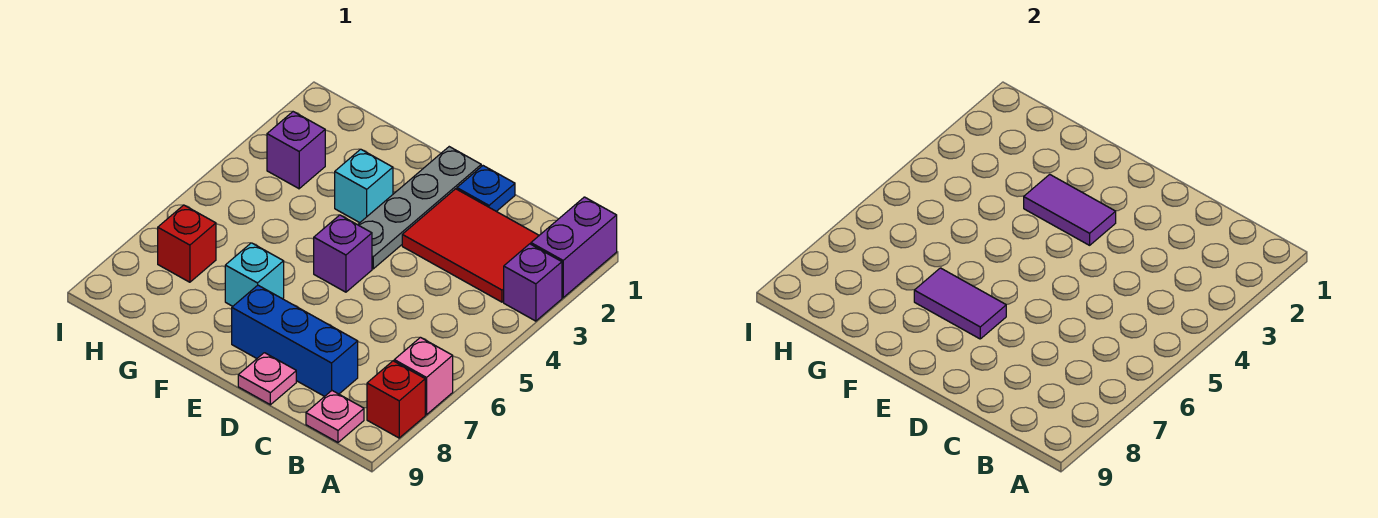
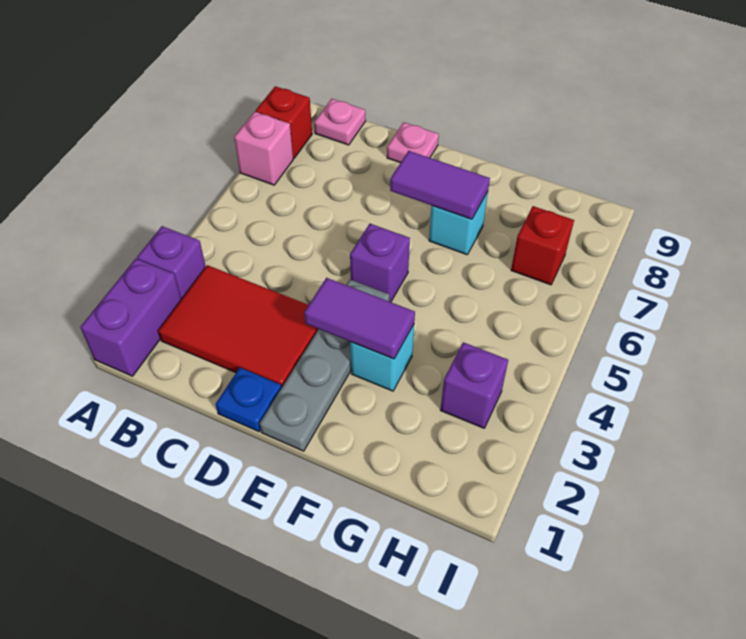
blue brick C8:E8 level 1 -> none

